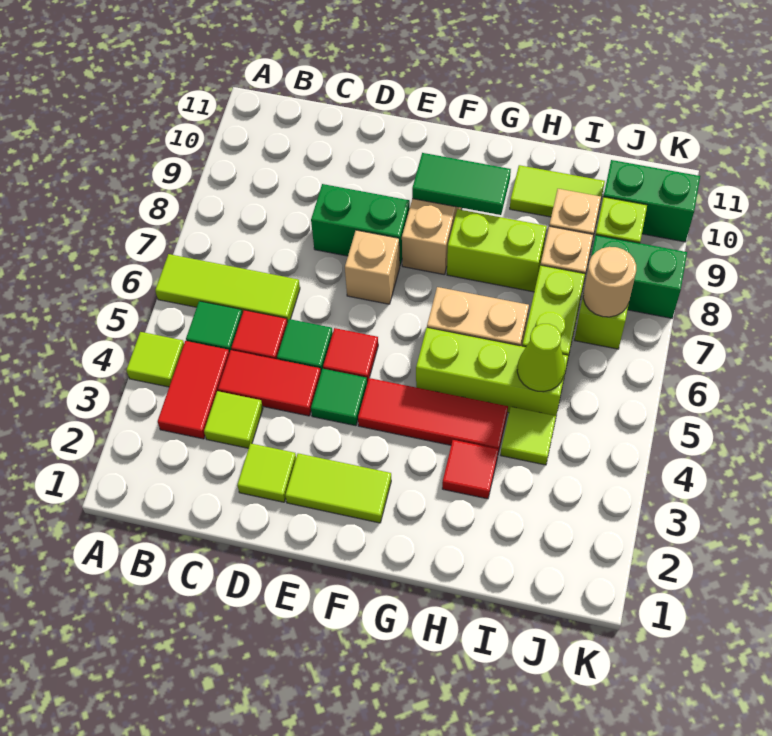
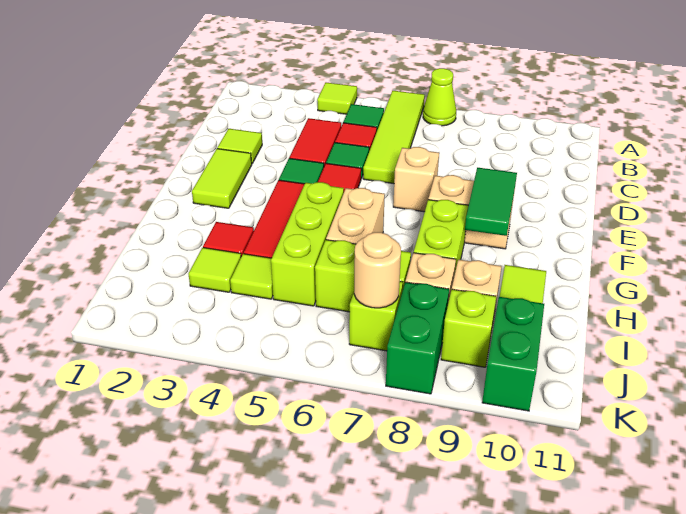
lime tile A6:C6 level 1 -> lime tile A6:D6 level 1
red tile B3:B4 level 1 -> none
lime tile C3 level 1 -> lime tile I3 level 1
green brick D8:E8 level 1 -> none
lime cone I5 level 2 -> lime cone A7 level 1

